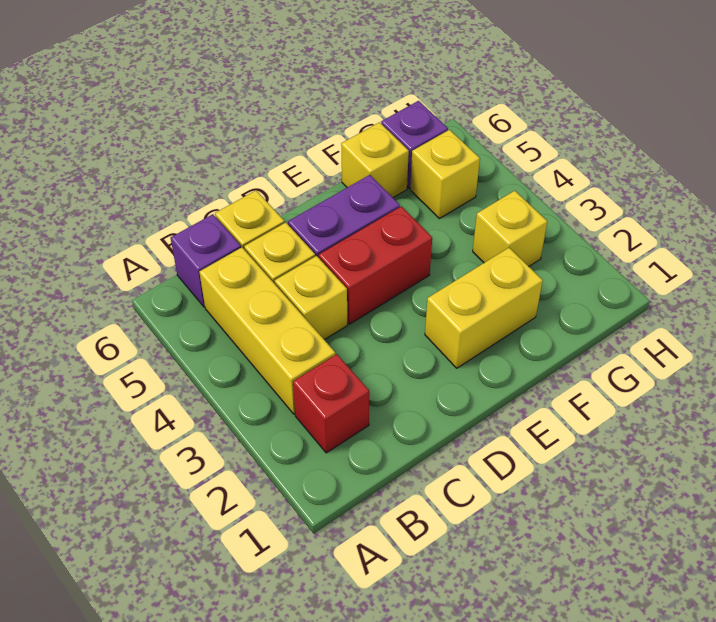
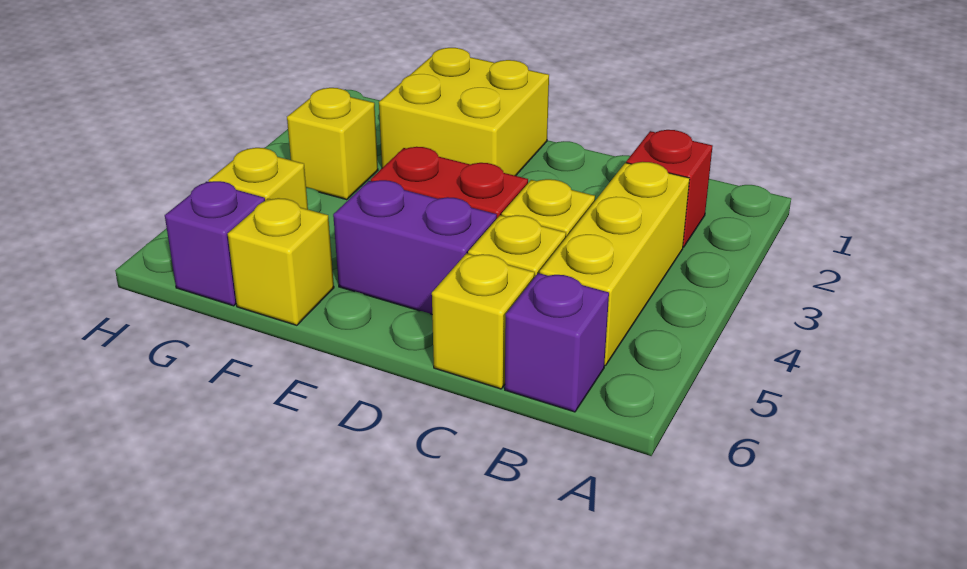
yellow brick E2:F2 level 1 -> yellow brick E1:F2 level 1

